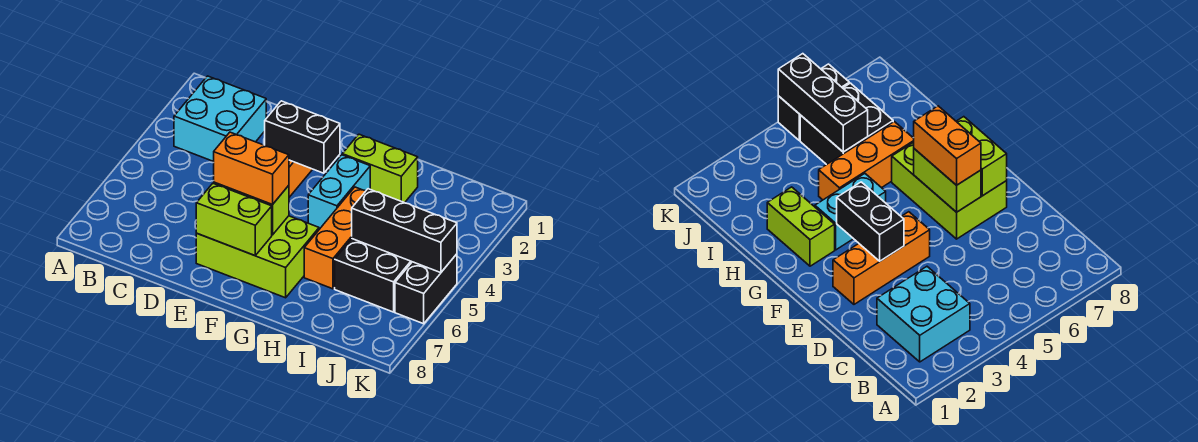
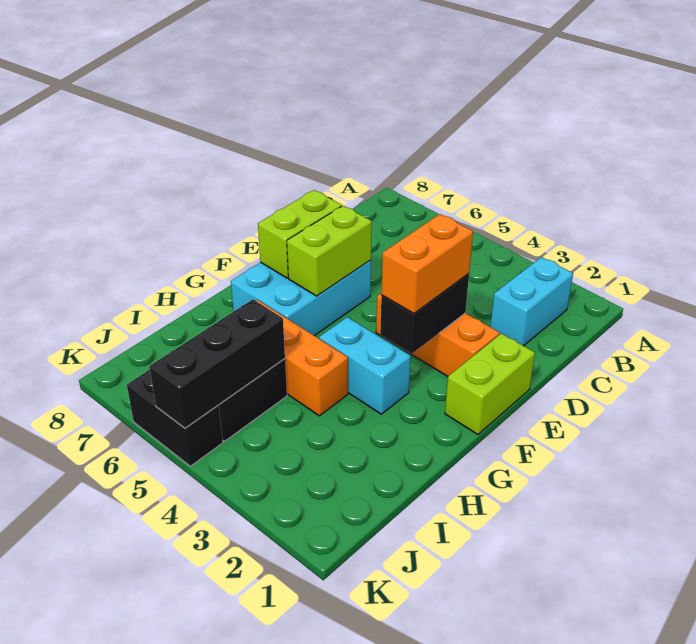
cyan brick B2:C3 level 1 -> cyan brick B2:C2 level 1
lime brick E6:G7 level 1 -> cyan brick E6:G7 level 1
orange brick E6:F6 level 3 -> orange brick E3:F3 level 3
lime brick G2:H2 level 1 -> lime brick E1:F1 level 1

